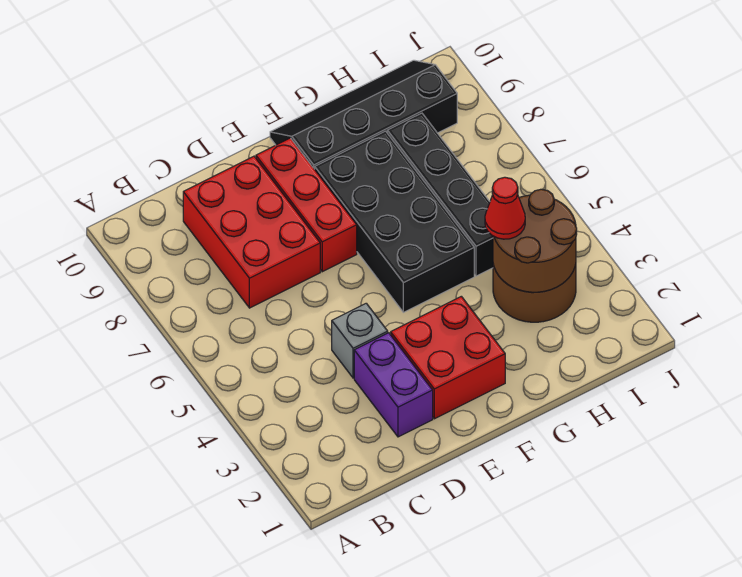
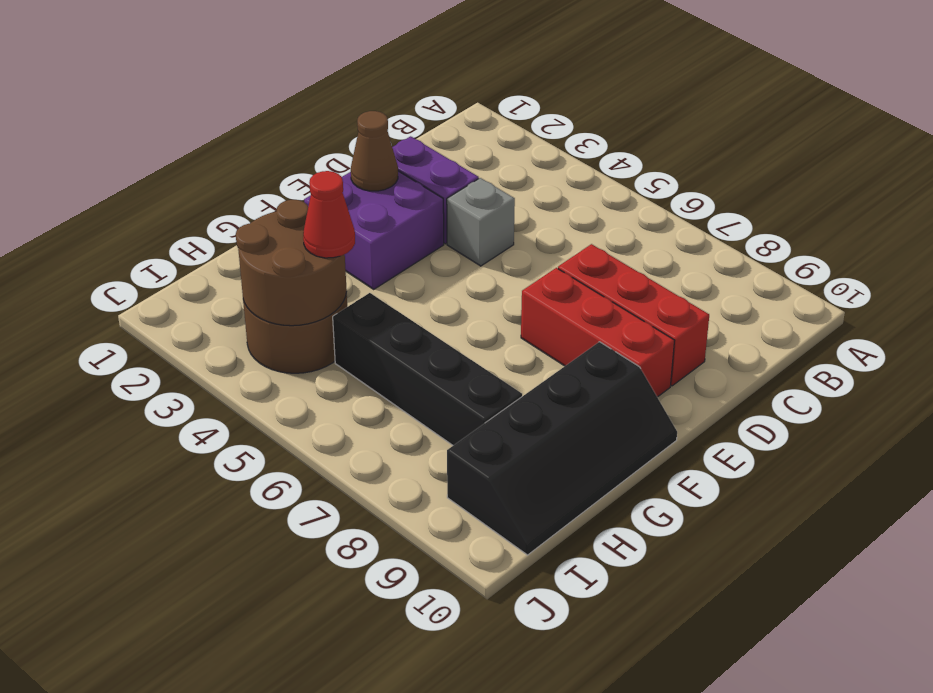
red brick C7:D9 level 1 -> red brick D7:D9 level 1
red brick E2:F3 level 1 -> purple brick E2:F3 level 1
none -> brown cone E2 level 2
black brick F5:G8 level 1 -> none

